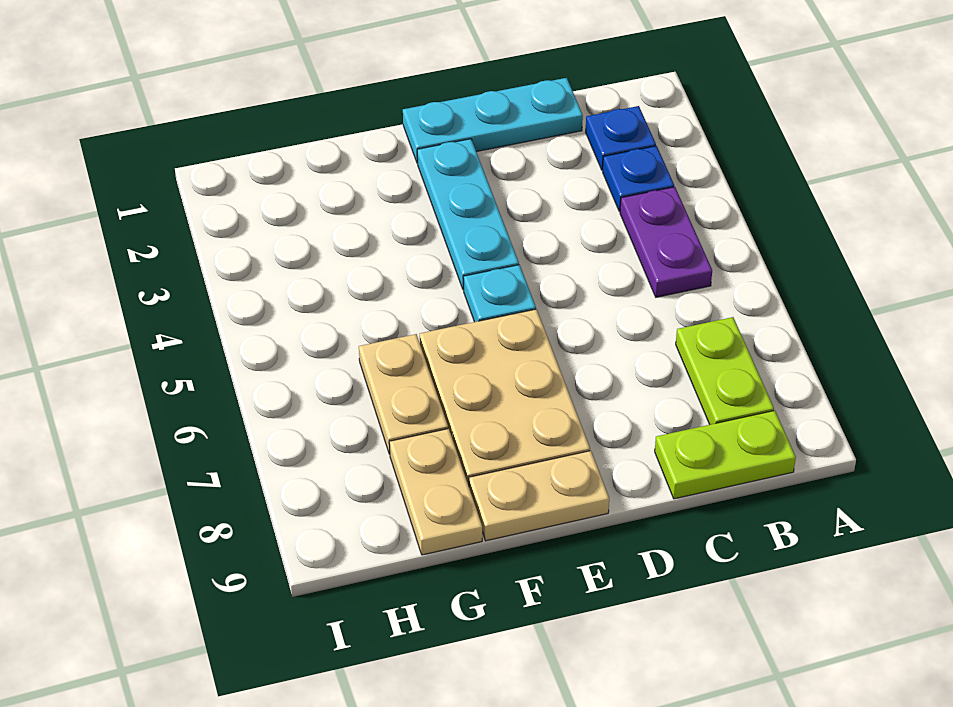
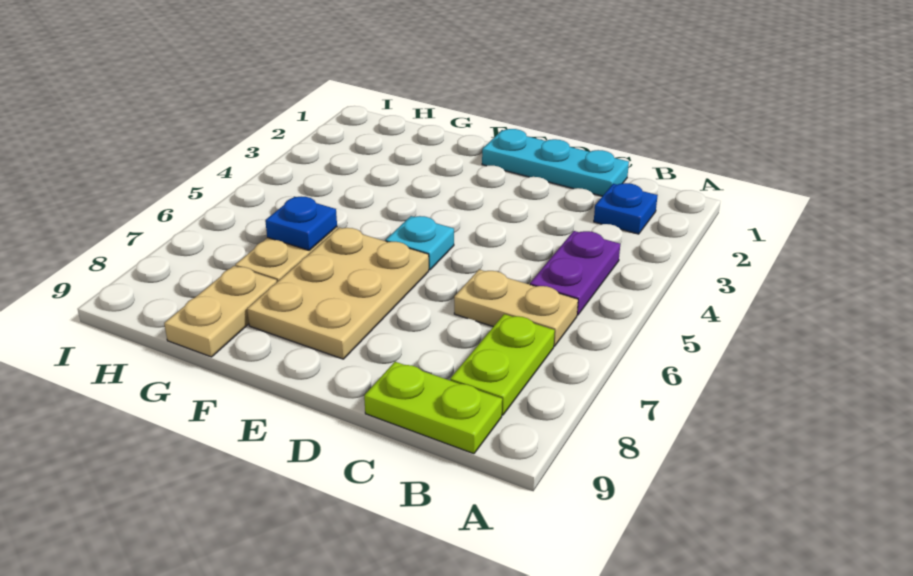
blue plate B3 level 1 -> blue plate G6 level 2
cyan plate E2:E4 level 1 -> none
tan plate E9:F9 level 1 -> tan plate B6:C6 level 1

